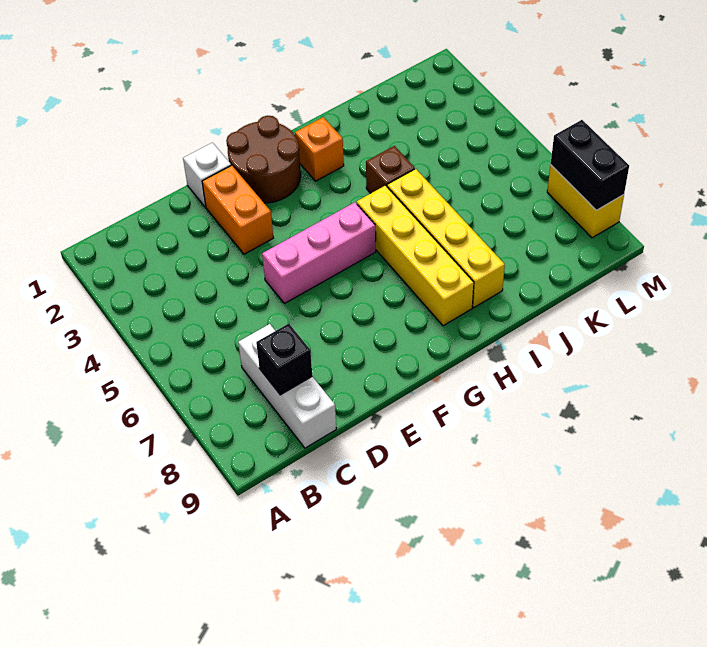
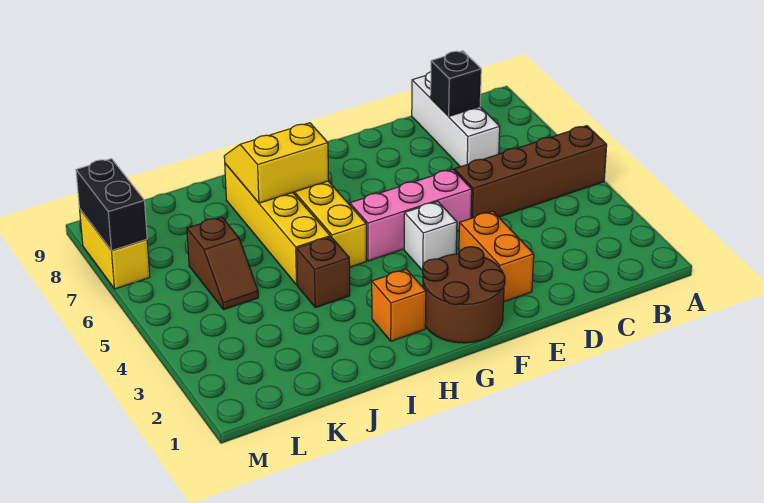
none -> brown brick A5:D5 level 1
white brick E1 level 1 -> white brick F4 level 1
none -> yellow slope H7:I8 level 2 top 7
none -> brown slope K5:K6 level 1 top 6

